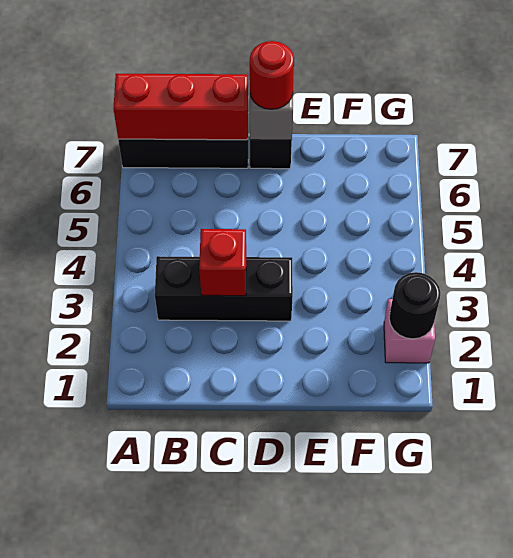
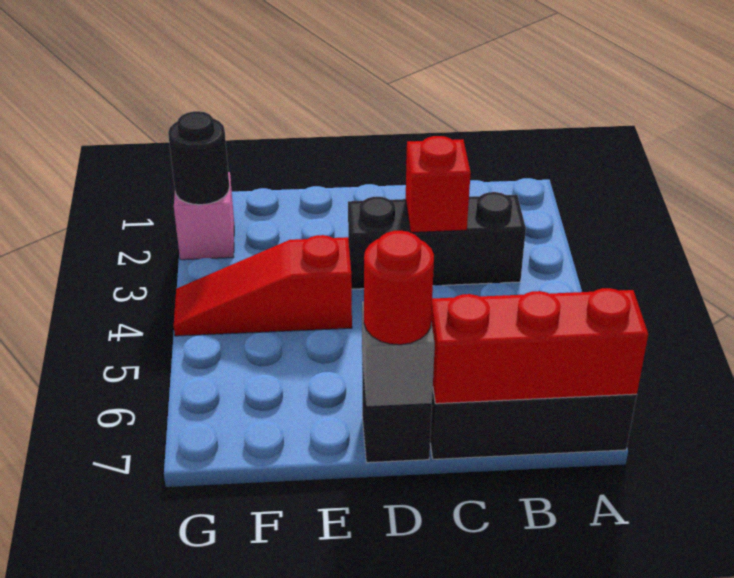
none -> red slope E4:G4 level 1 top E

